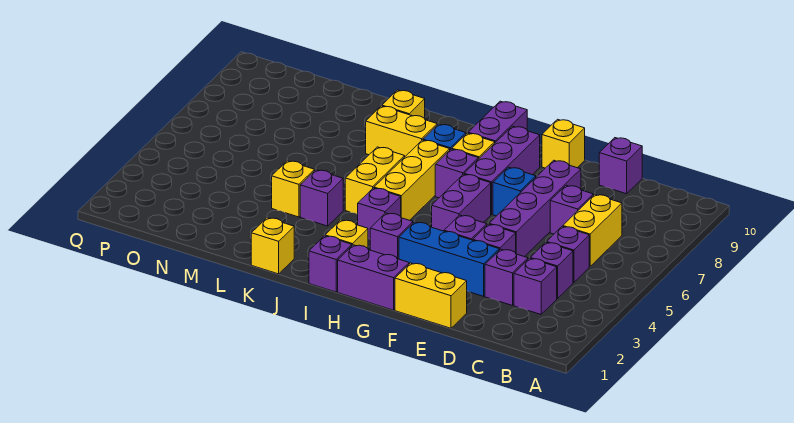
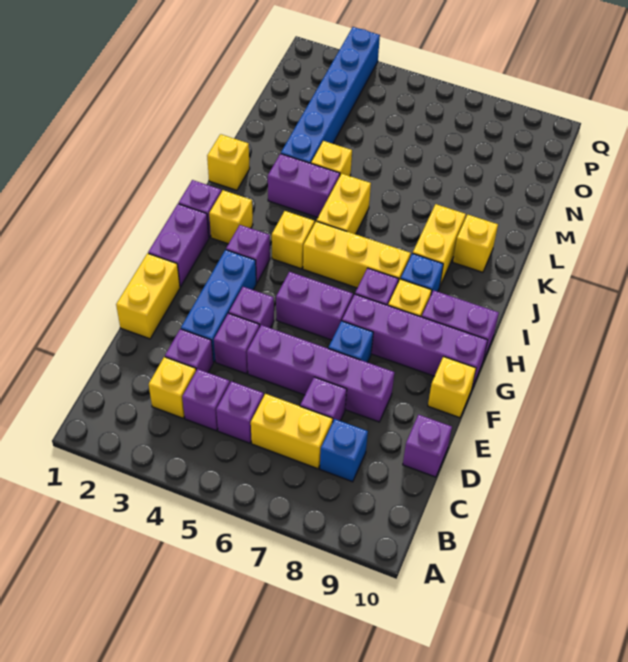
purple brick C3 level 1 -> yellow brick C3 level 1
none -> blue brick C8 level 1
purple brick G7:G9 level 1 -> purple brick G7:G10 level 1
purple brick I4 level 1 -> yellow brick I4 level 1
yellow brick J5:J6 level 1 -> yellow brick J5:K5 level 1
purple brick K4 level 1 -> purple brick K3:K4 level 1
none -> blue brick L3:Q3 level 1

